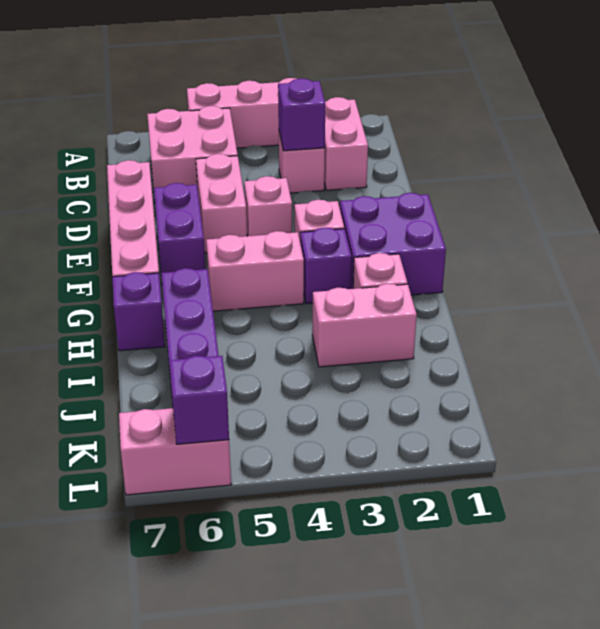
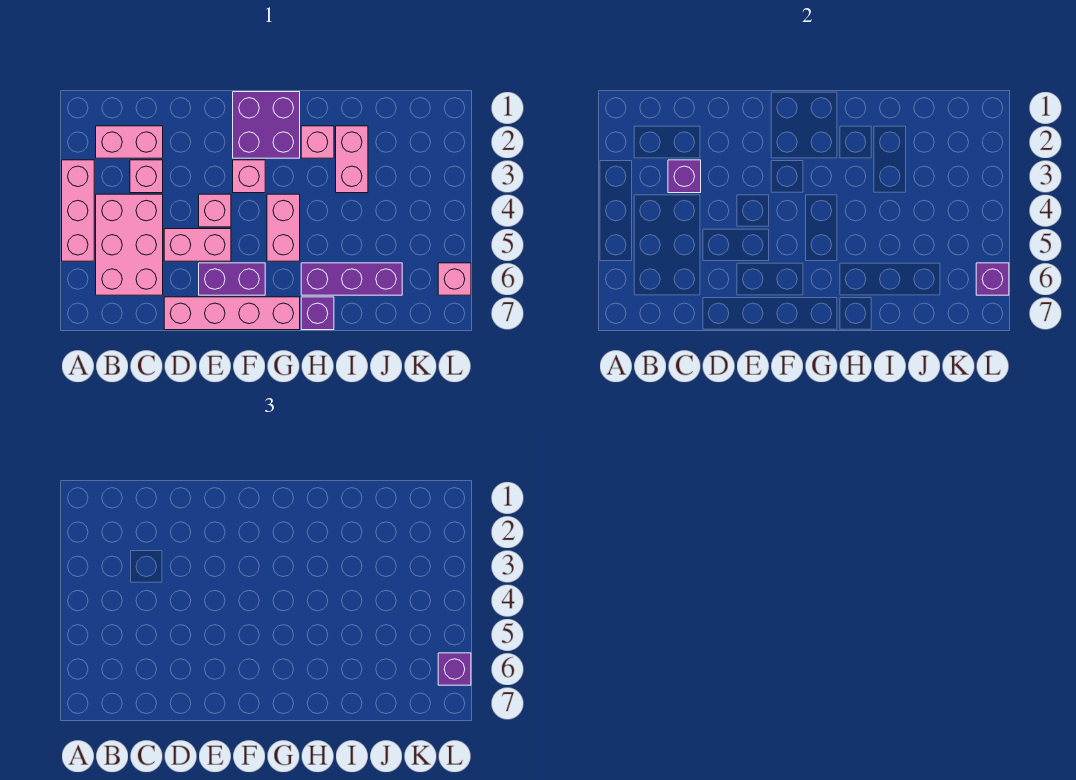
pink brick B5:C6 level 1 -> pink brick B4:C6 level 1
purple brick G3 level 1 -> purple brick L6 level 3
pink brick L6:L7 level 1 -> pink brick L6 level 1

